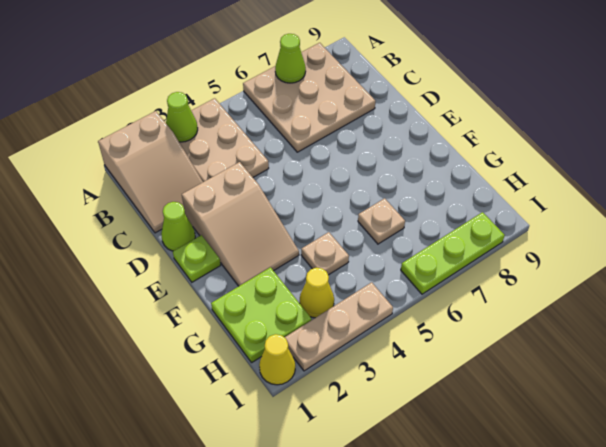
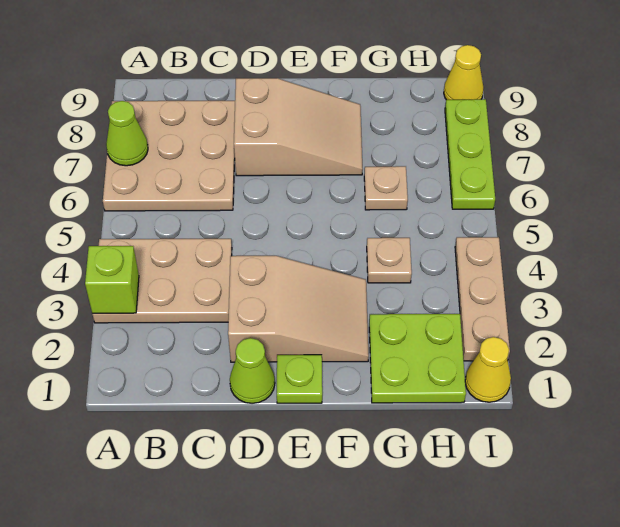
tan slope A1:C2 level 1 top A -> tan slope D7:F8 level 1 top D
lime cone A3 level 2 -> lime brick A3 level 2
yellow cone H3 level 1 -> yellow cone I9 level 1

